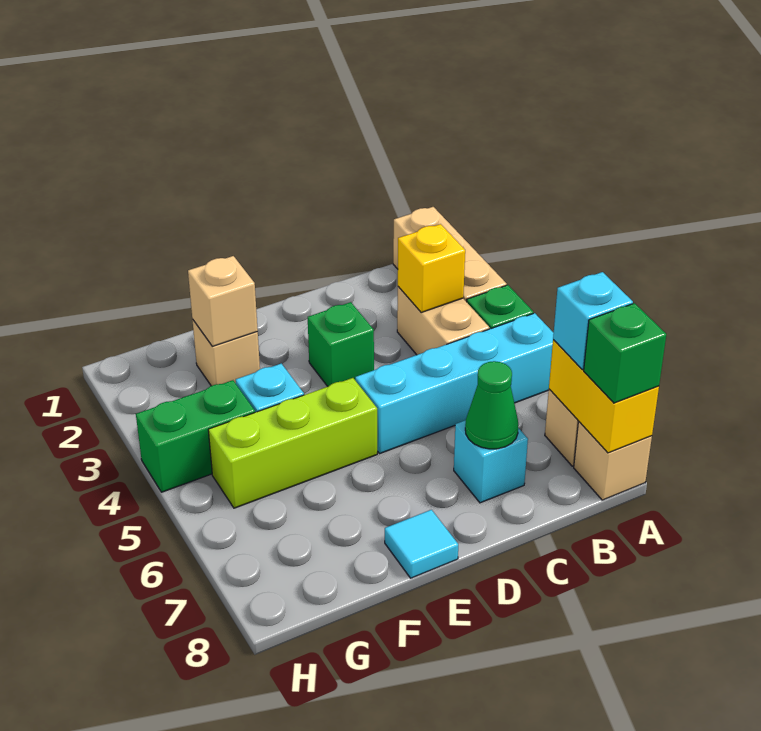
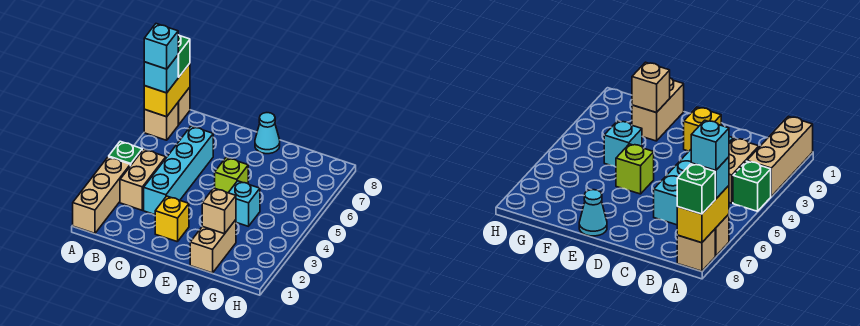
cyan brick A5:D5 level 1 -> cyan brick C3:C6 level 1
yellow brick B3 level 2 -> yellow brick D2 level 1
cyan brick C7 level 1 -> cyan brick A7 level 4
green cone C7 level 2 -> none
green brick D3 level 1 -> none
lime brick E5:G5 level 1 -> lime brick E5 level 1
cyan tile E8 level 1 -> cyan cone E8 level 1
tan brick F2 level 1 -> tan brick F1:F2 level 1
green brick G4:H4 level 1 -> none

